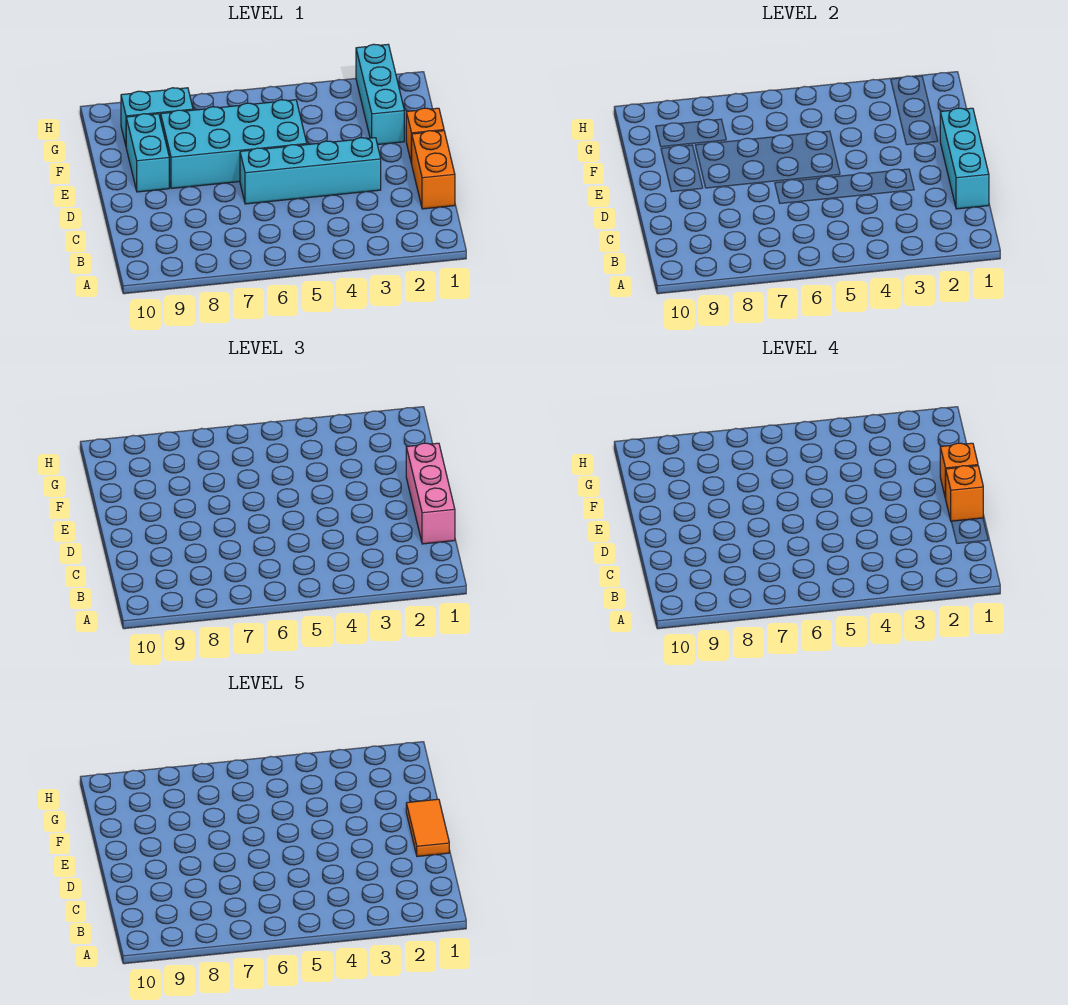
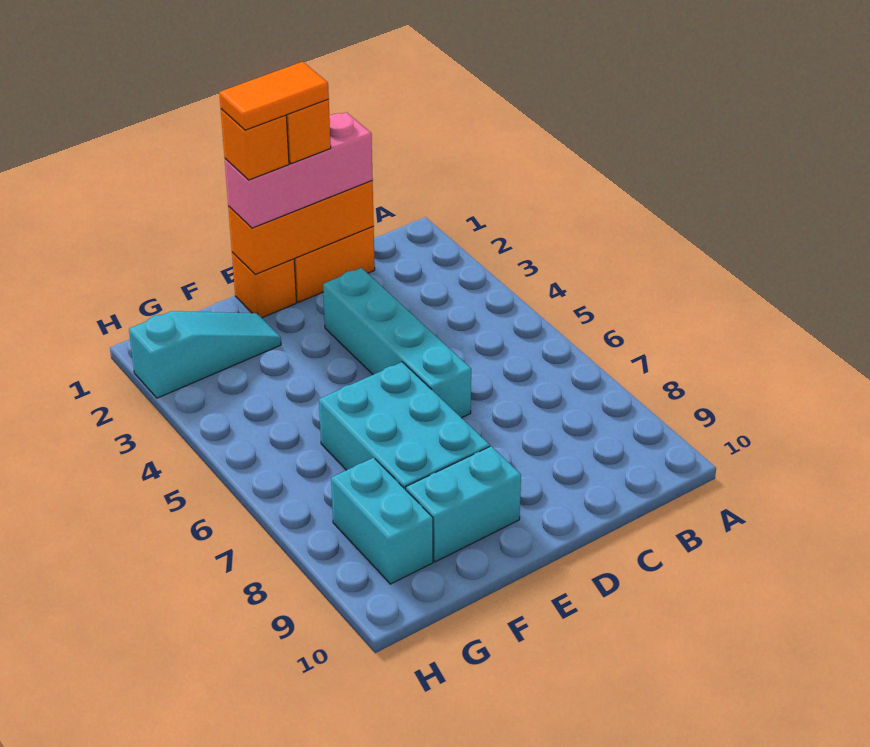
cyan brick C1:E1 level 2 -> orange brick C1:E1 level 2
cyan brick E5:F8 level 1 -> cyan brick E6:F8 level 1
cyan brick F2:H2 level 1 -> cyan slope F2:H2 level 1 top H

